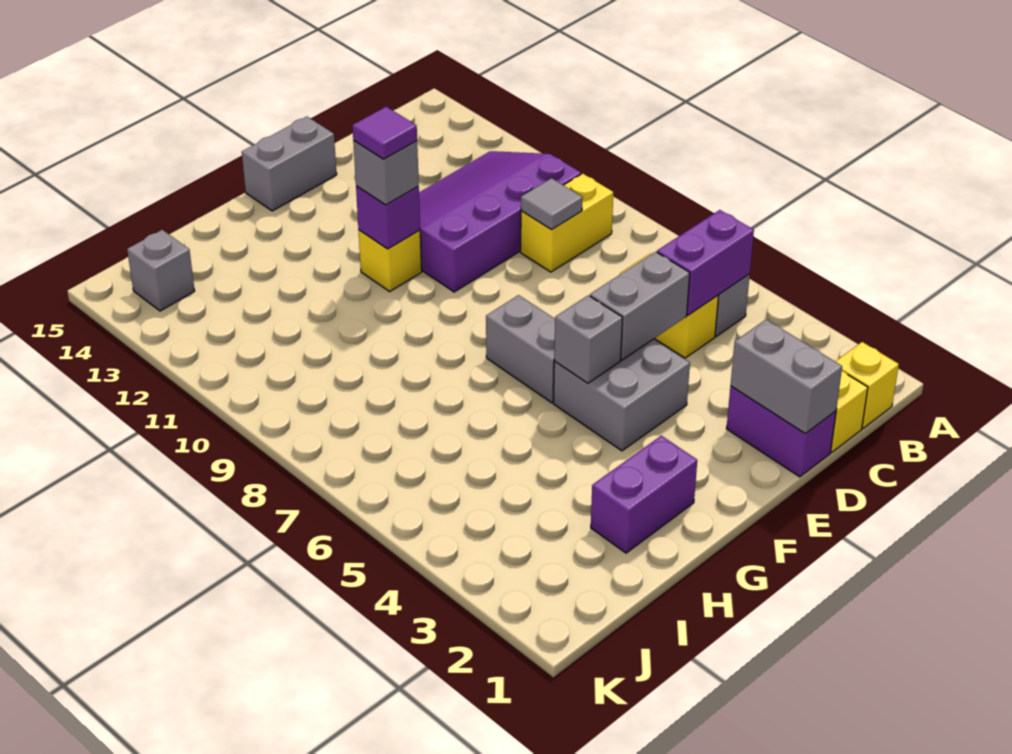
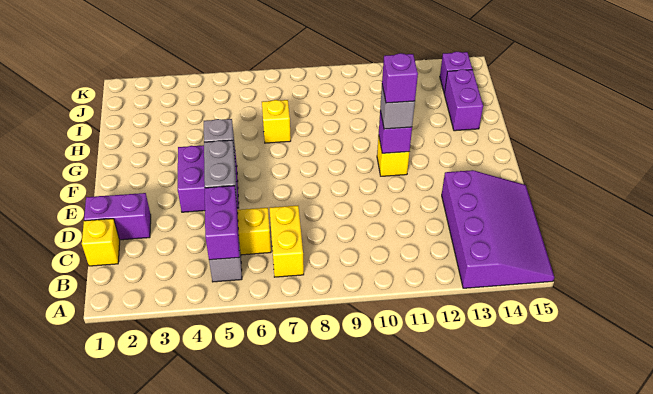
yellow brick B1 level 1 -> yellow brick H7 level 1
yellow brick B9:C9 level 1 -> yellow brick B7:C7 level 1
purple slope B10:E12 level 1 top 10 -> purple slope A13:D15 level 1 top 13
grey tile C9 level 2 -> none
grey brick D1:D2 level 2 -> none
grey brick E4:F5 level 1 -> purple brick E4:F5 level 1
grey brick E15:F15 level 1 -> none
grey brick F6:F7 level 1 -> none
purple tile F11 level 4 -> purple brick F11 level 4
purple brick G2:H2 level 1 -> purple brick H14:I14 level 1
grey brick J14 level 1 -> purple brick J14 level 1

